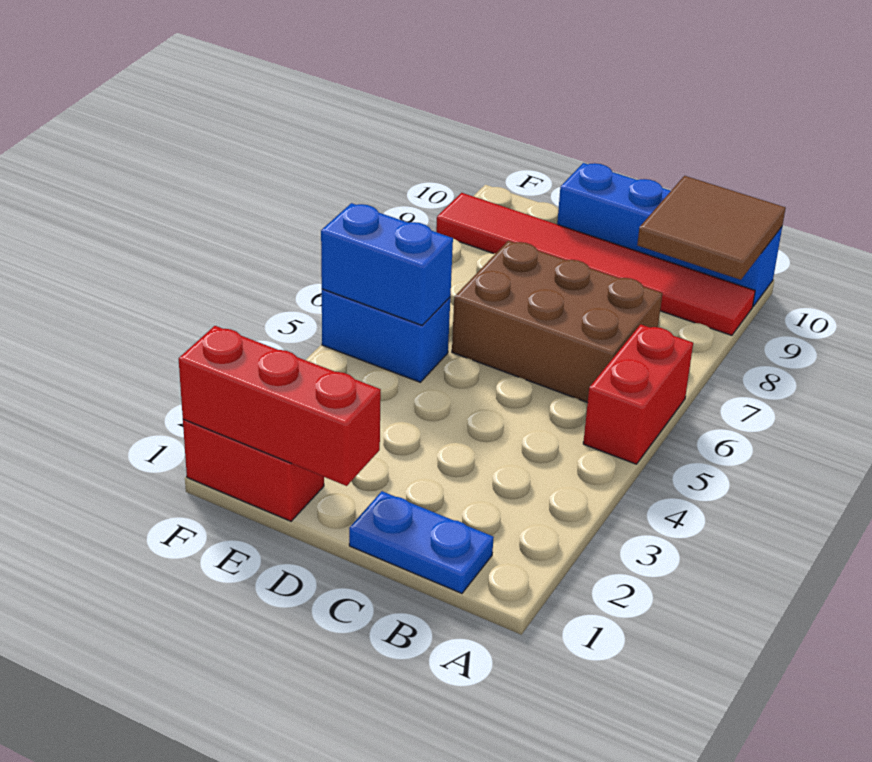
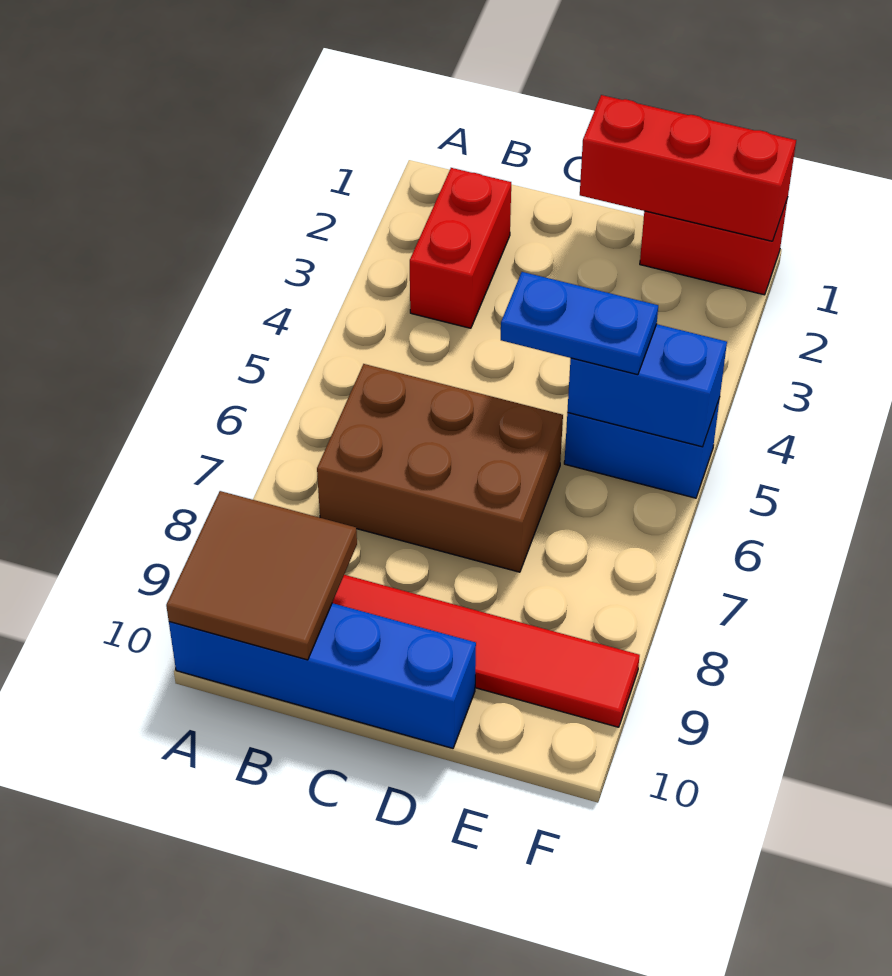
red brick A5:A6 level 1 -> red brick B2:B3 level 1
blue plate B1:C1 level 1 -> blue plate D5:E5 level 3

